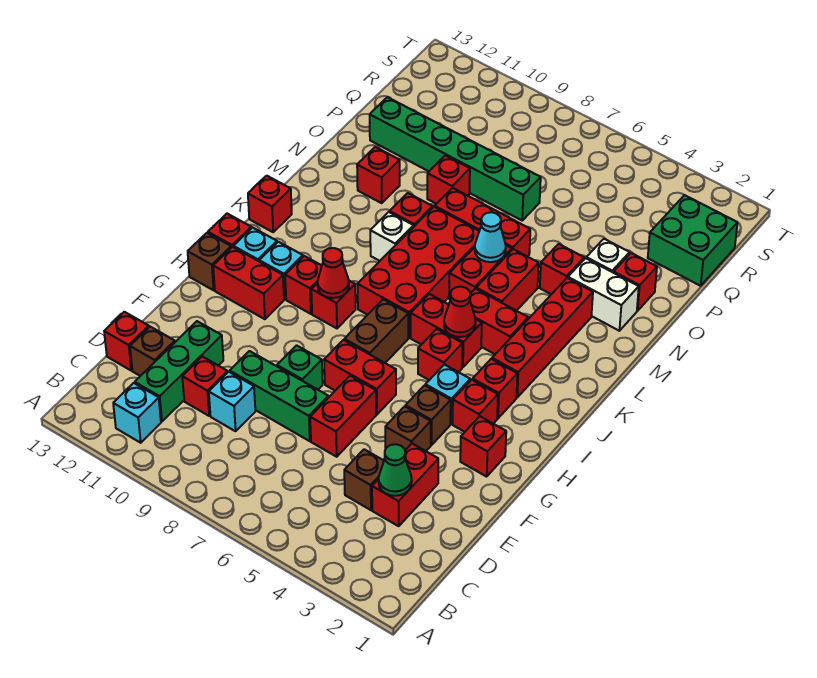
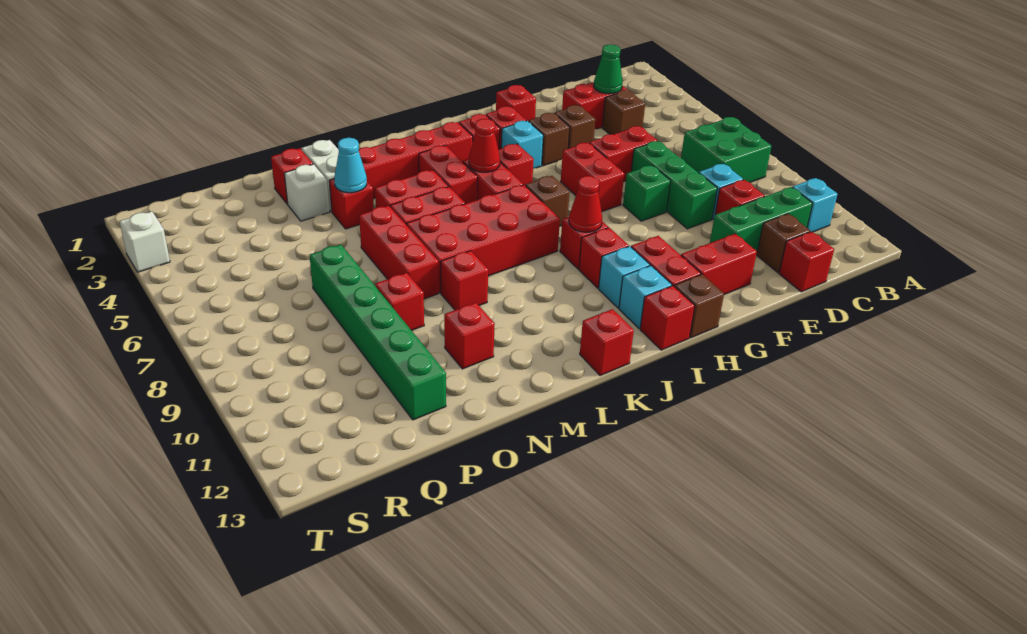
none -> red brick F12:G12 level 1
brown brick H7:I7 level 1 -> brown brick I7 level 1
white brick L9 level 1 -> white brick T3 level 1
cyan cone M6 level 2 -> cyan cone N4 level 2
green brick Q1:R2 level 1 -> green brick B7:C8 level 1

